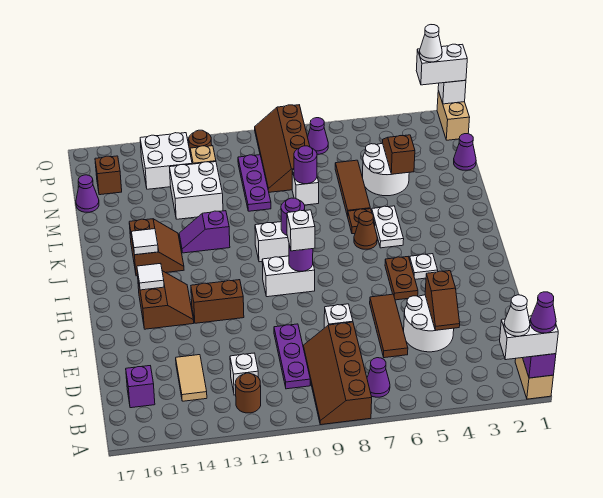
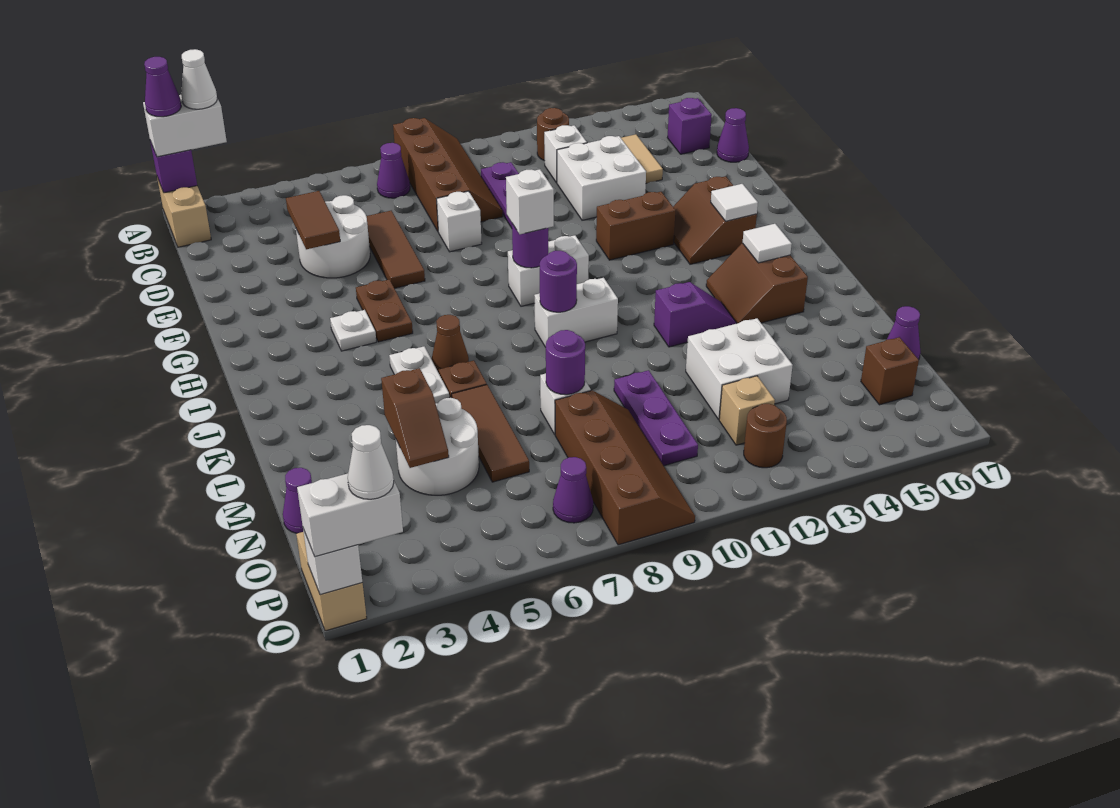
brown slope D4:E4 level 2 top E -> brown tile D4:E4 level 2
none -> purple cone D17 level 1
white brick O13:P14 level 1 -> white brick D12:E13 level 1

